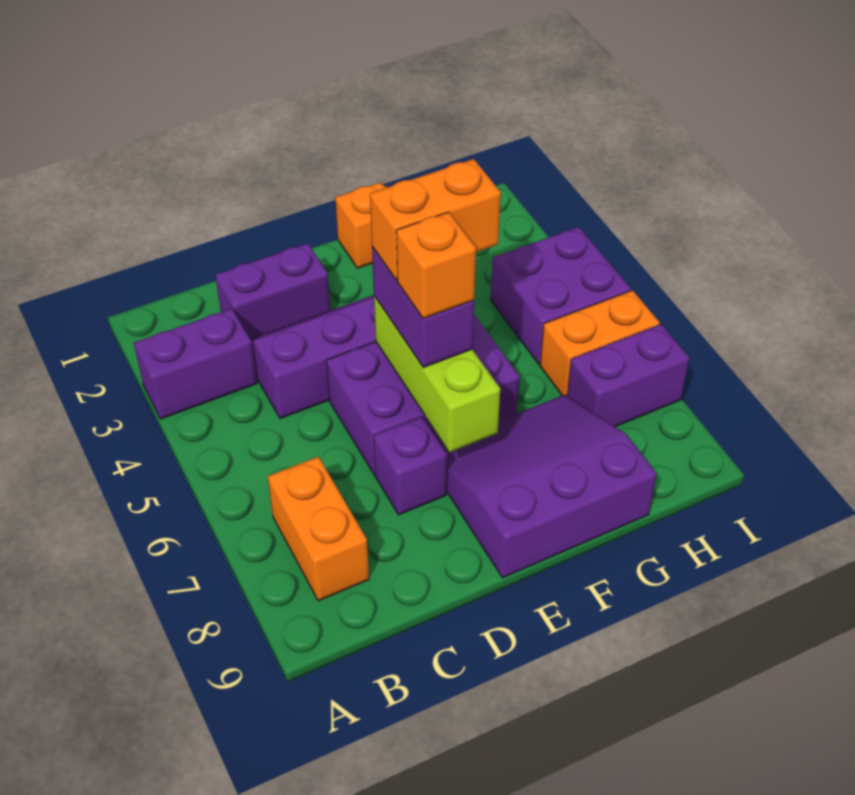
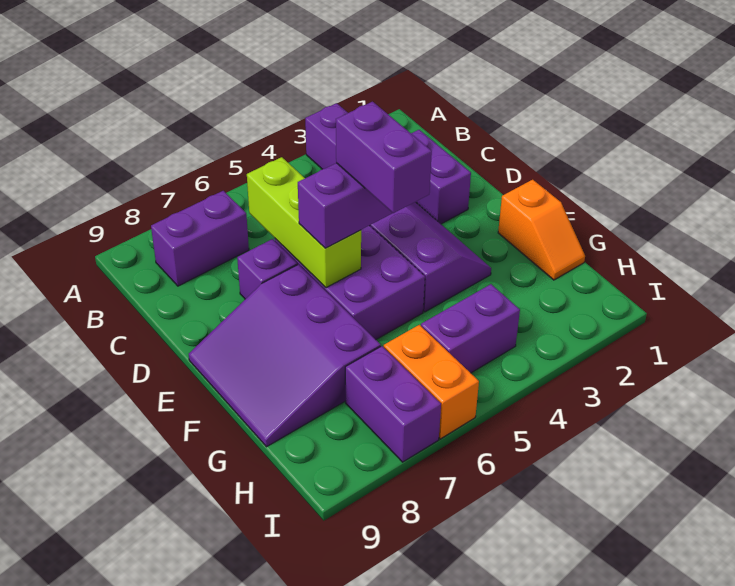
orange brick B7:B8 level 1 -> purple brick B7:B8 level 1
lime brick E5:E7 level 2 -> lime brick C6:E6 level 2
orange brick E5:F5 level 4 -> purple brick E5:F5 level 4
orange brick E6 level 4 -> none
purple slope E7:G9 level 1 top 9 -> purple slope E7:G9 level 1 top 7
purple brick H4:I5 level 1 -> purple brick H4:H5 level 1

